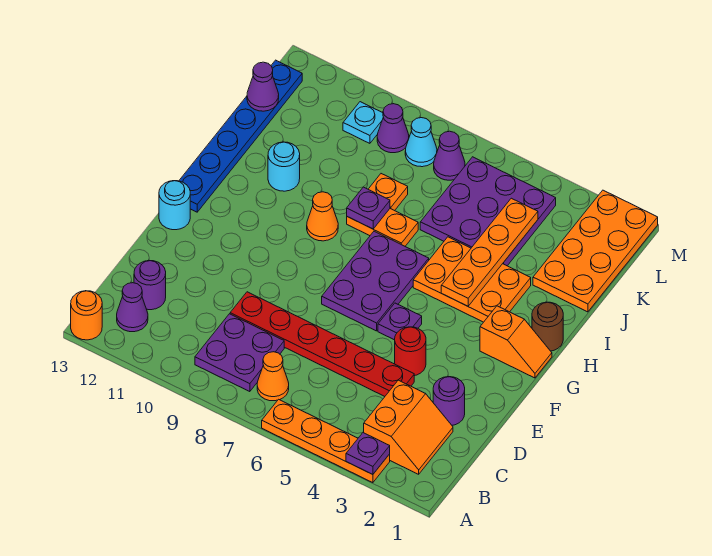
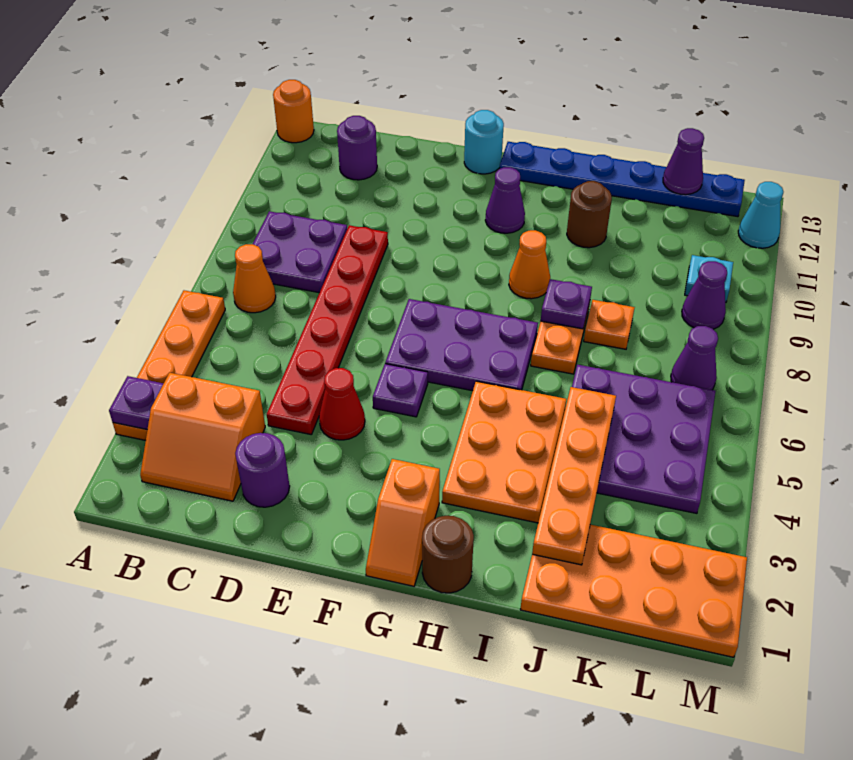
purple cone B12 level 1 -> purple cone G11 level 1
red round brick E4 level 1 -> red cone E4 level 1
orange plate H4:K4 level 2 -> orange plate J2:J5 level 2
cyan round brick I11 level 1 -> brown round brick I11 level 1
cyan cone L8 level 1 -> cyan cone M12 level 1

